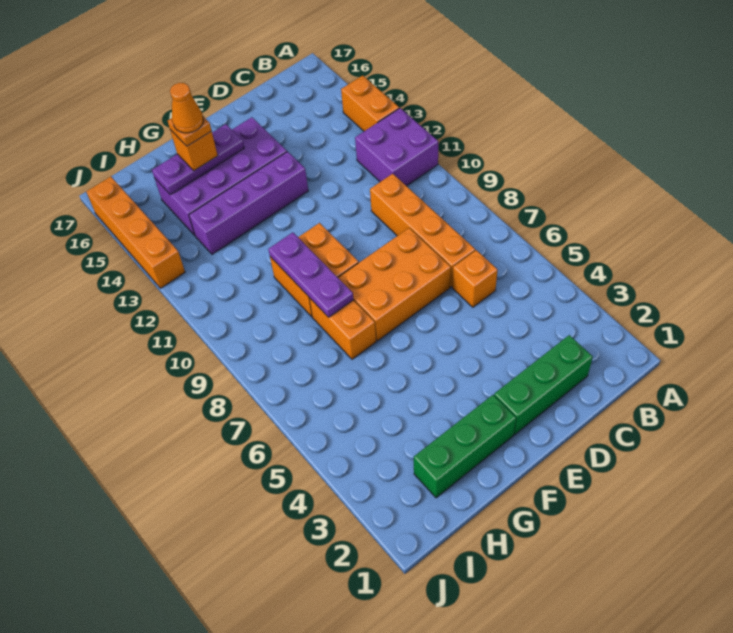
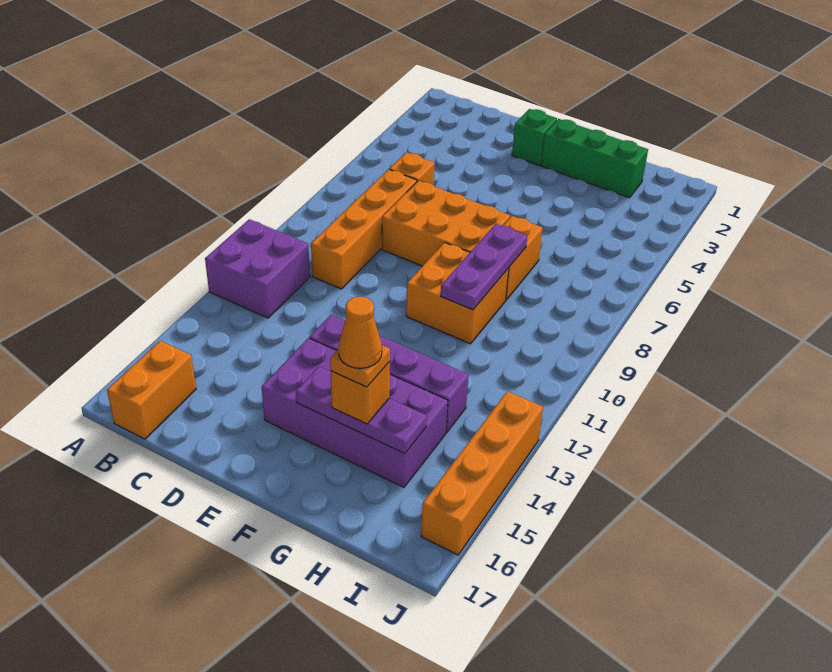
orange brick A13:A14 level 1 -> orange brick B16:B17 level 1
green brick C2:E2 level 1 -> green brick E2 level 1

